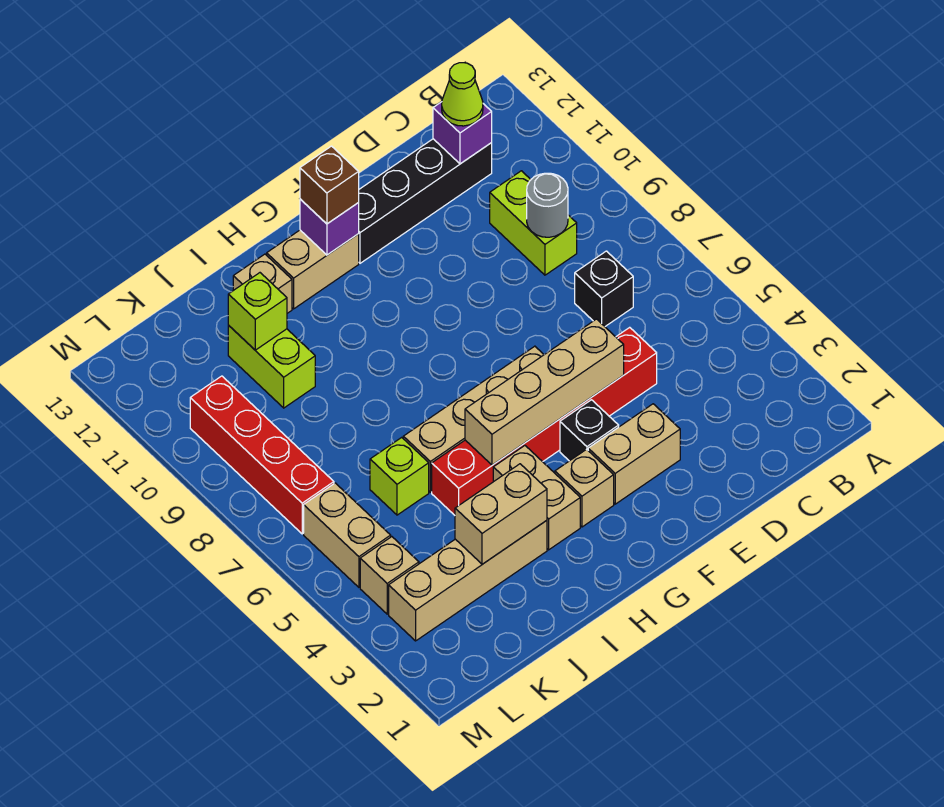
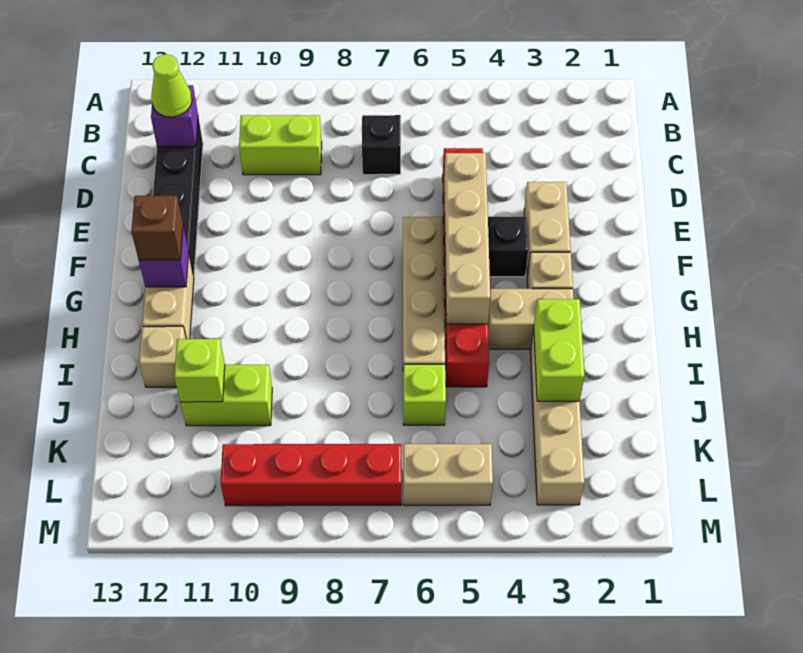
grey round brick C9 level 2 -> none
tan brick I3:J3 level 2 -> lime brick I3:J3 level 2
tan brick L4 level 1 -> none

